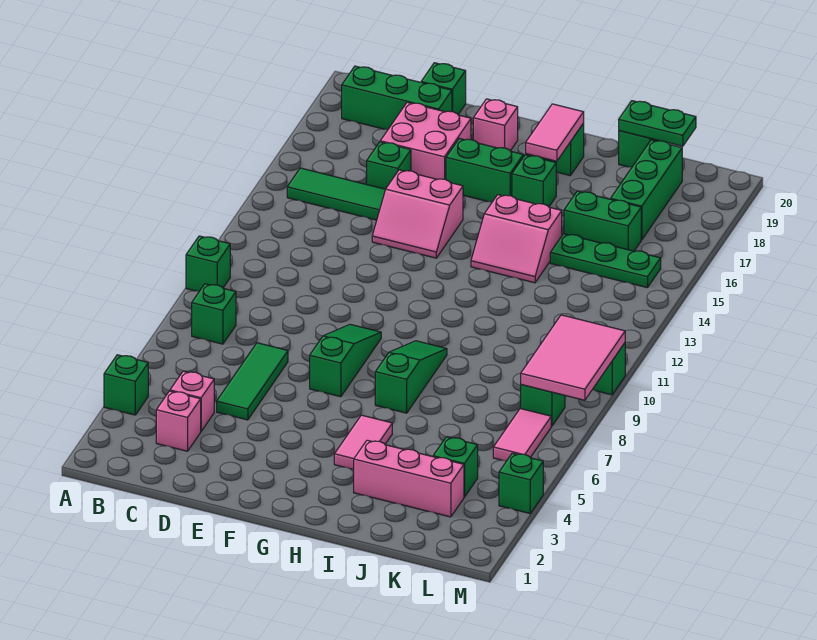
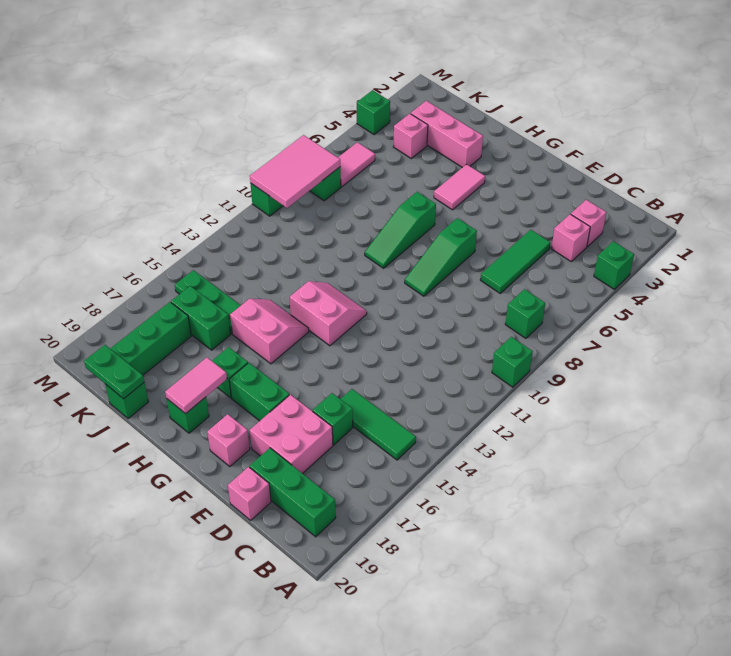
green brick D20 level 1 -> pink brick D20 level 1
pink slope E14:F15 level 1 top 15 -> pink slope G12:H13 level 1 top 13
green brick K4 level 1 -> pink brick K4 level 1

